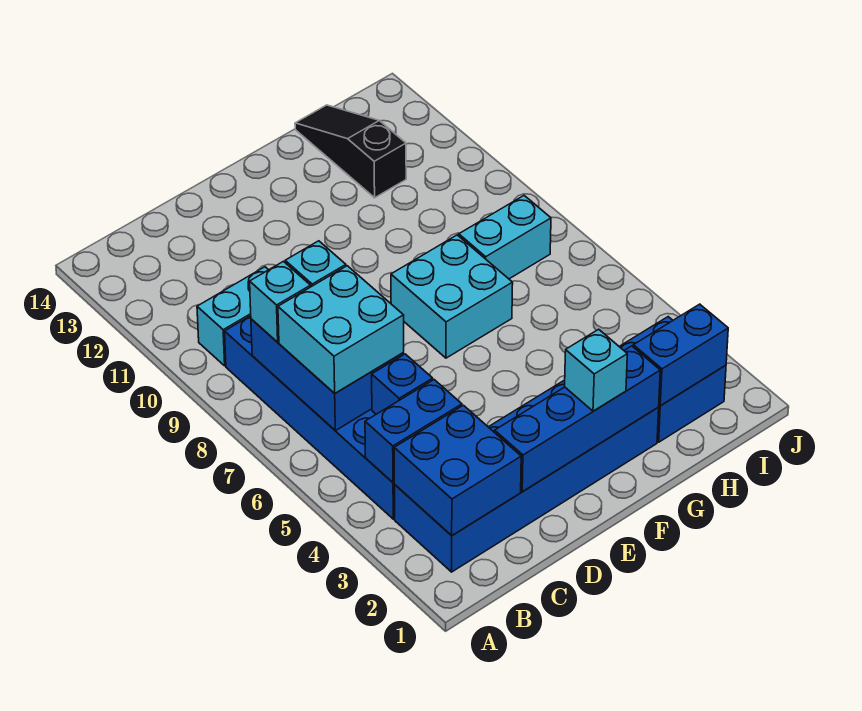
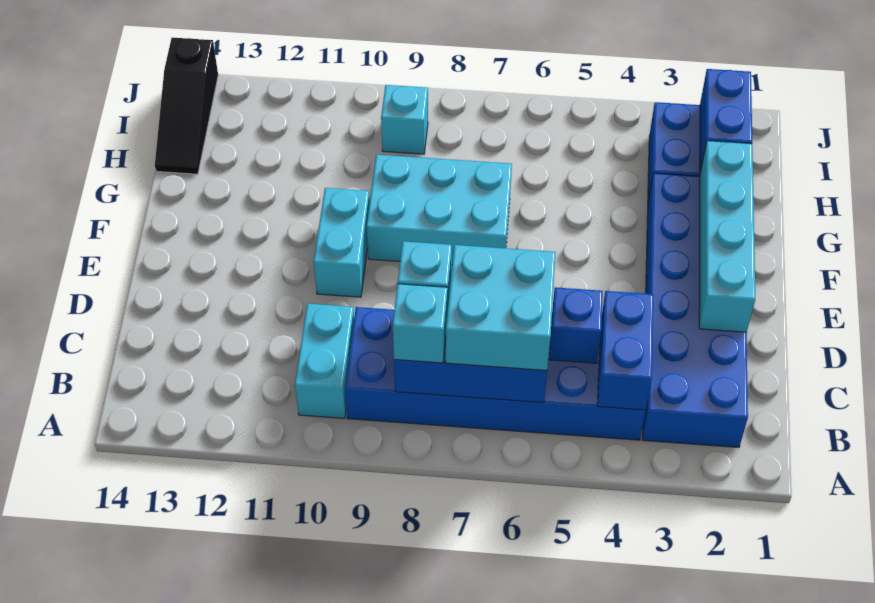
blue brick B2:C3 level 2 -> none
blue brick D2:G2 level 2 -> cyan brick D2:G2 level 2
cyan brick F2 level 3 -> cyan brick I9 level 1
cyan brick F7:G8 level 1 -> cyan brick F7:G9 level 1
cyan brick H8:I8 level 1 -> cyan brick E10:F10 level 1
black slope H12:H14 level 1 top 12 -> black slope H14:J14 level 1 top J

